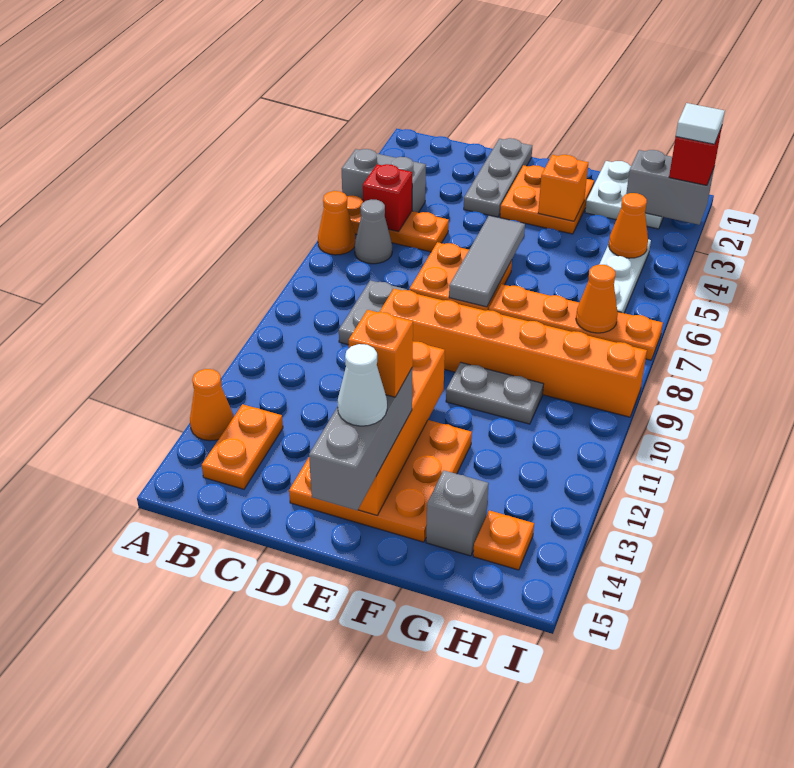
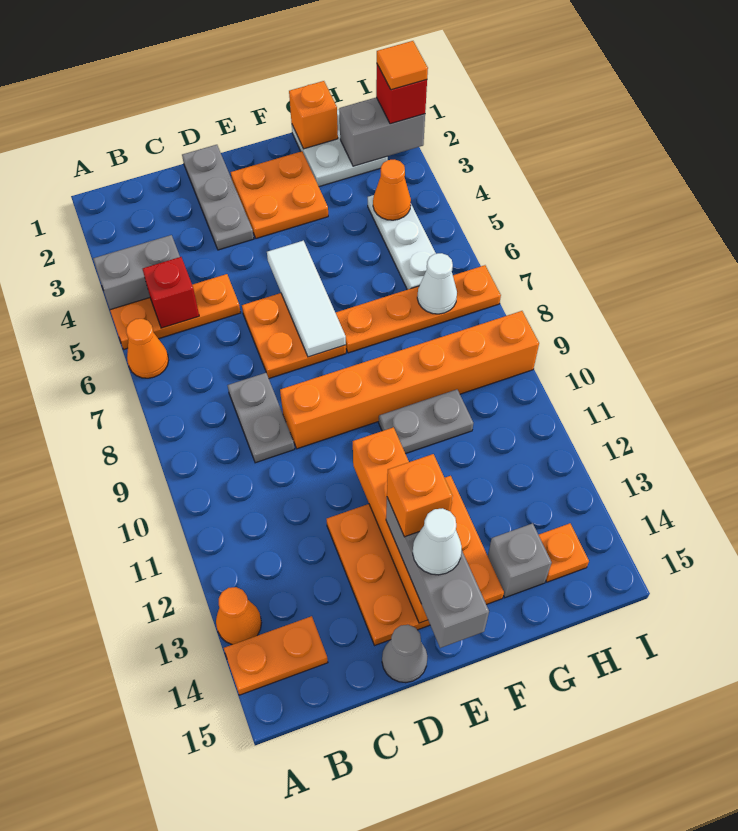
grey cone B6 level 1 -> grey cone D15 level 1
orange plate B13:B14 level 1 -> orange plate A14:B14 level 1
grey tile E5:E7 level 2 -> white tile E5:E7 level 2
orange brick F3 level 2 -> orange brick G1 level 2
orange cone H7 level 2 -> white cone H7 level 2
white tile I2 level 4 -> orange tile I2 level 4

